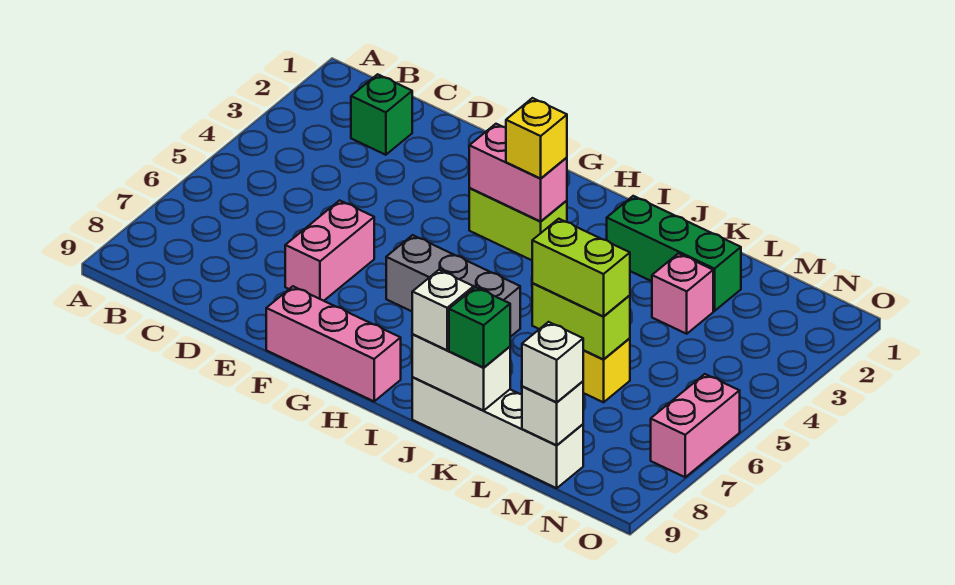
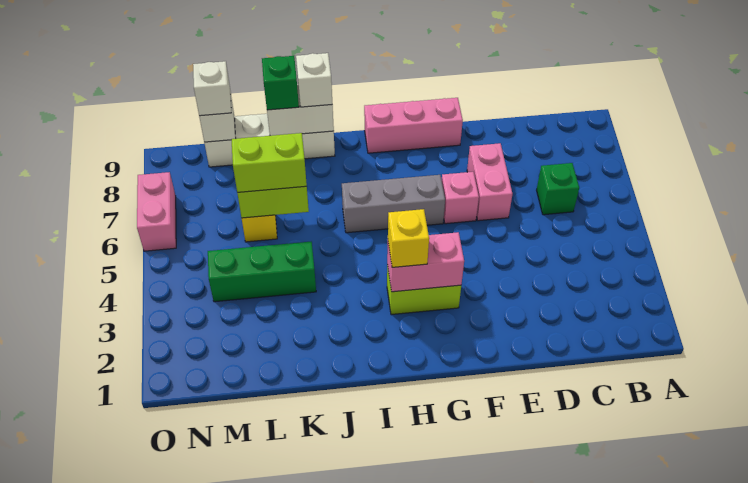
green brick C2 level 1 -> green brick C6 level 1
green brick J2:L2 level 1 -> green brick K4:M4 level 1
pink brick L3 level 1 -> pink brick F6 level 1

